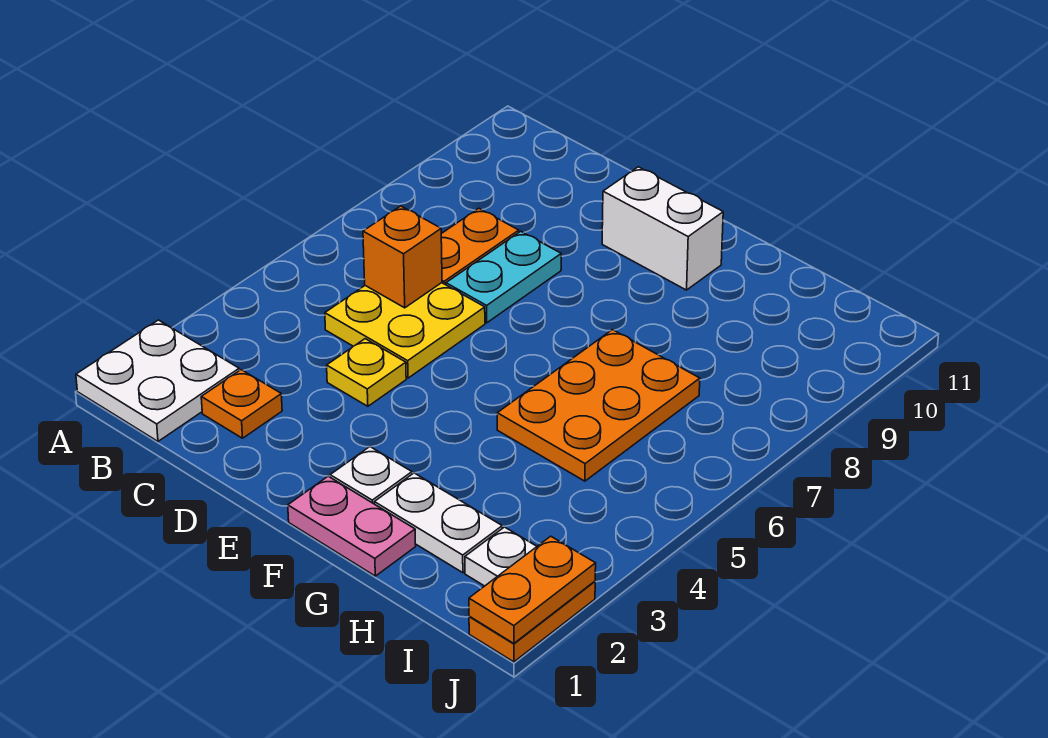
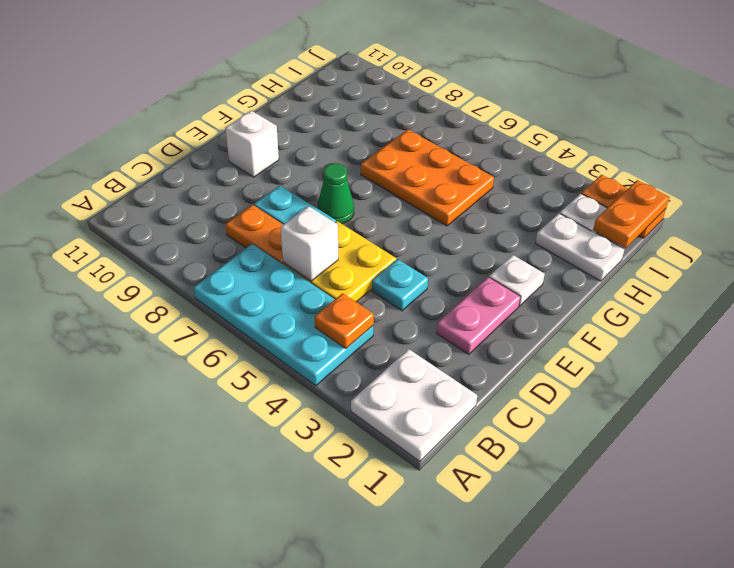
none -> cyan plate A4:B7 level 1
orange plate C2 level 1 -> orange plate B4 level 2
orange brick C6 level 2 -> white brick C6 level 2
yellow plate D4 level 1 -> cyan plate D4 level 1
none -> green cone E7 level 1
white brick E10:F10 level 1 -> white brick E10 level 1
pink plate F1:G1 level 1 -> pink plate D2:E2 level 1
white plate G2:H2 level 1 -> white plate H1:H2 level 1
orange plate J1:J2 level 2 -> orange plate I1:J1 level 2

